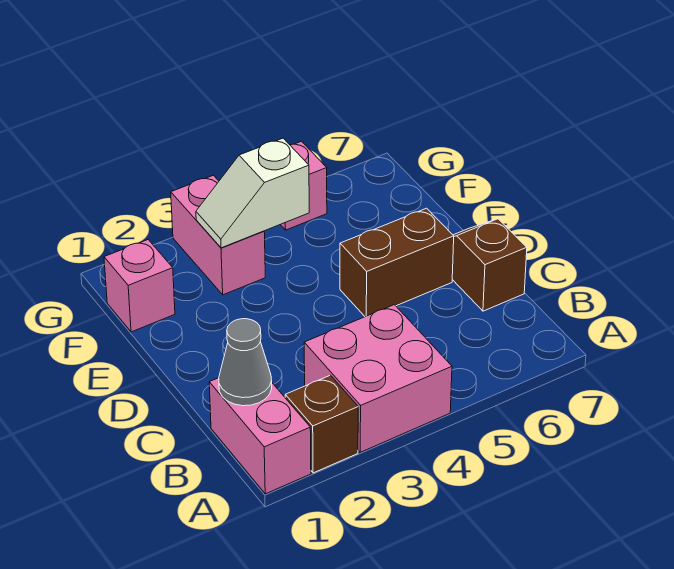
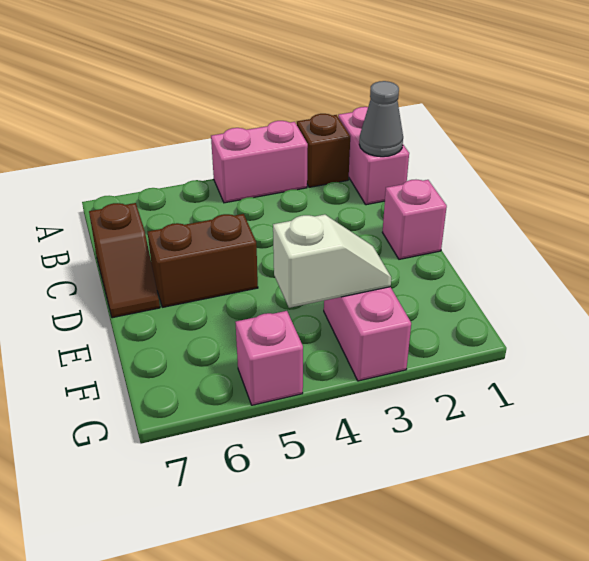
pink brick A3:B4 level 1 -> pink brick A3:A4 level 1
pink brick F1 level 1 -> pink brick D1 level 1

